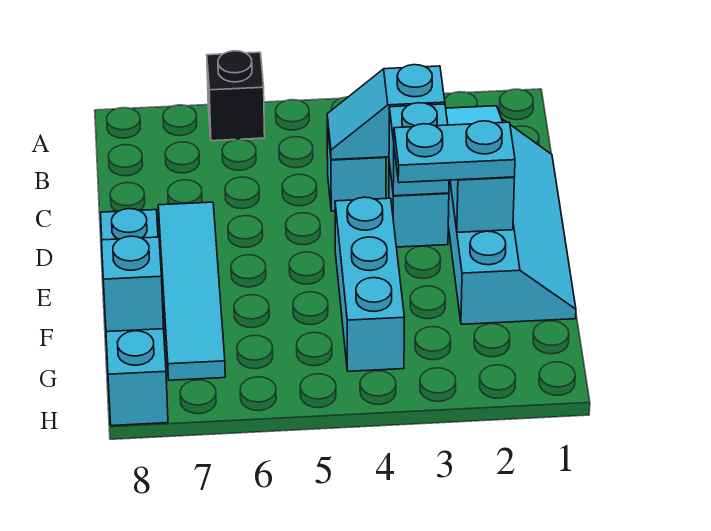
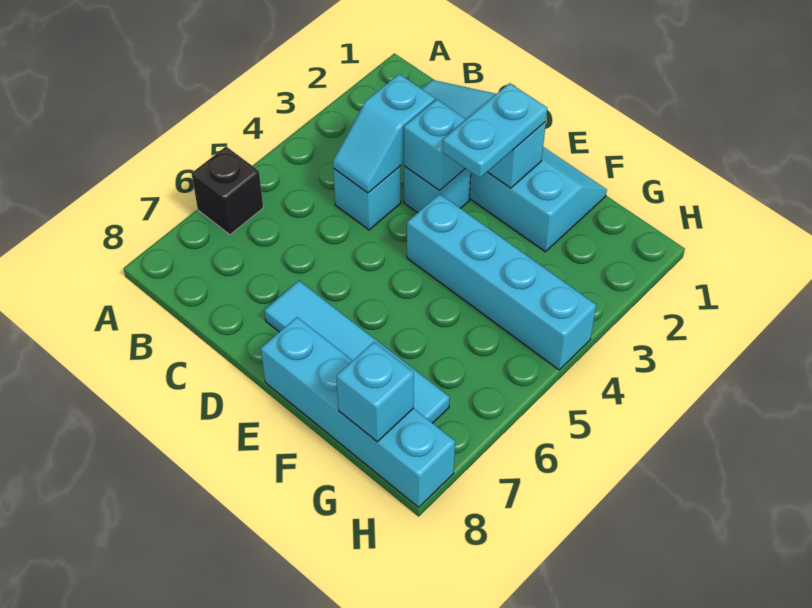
cyan brick E4:G4 level 1 -> cyan brick E4:H4 level 1

